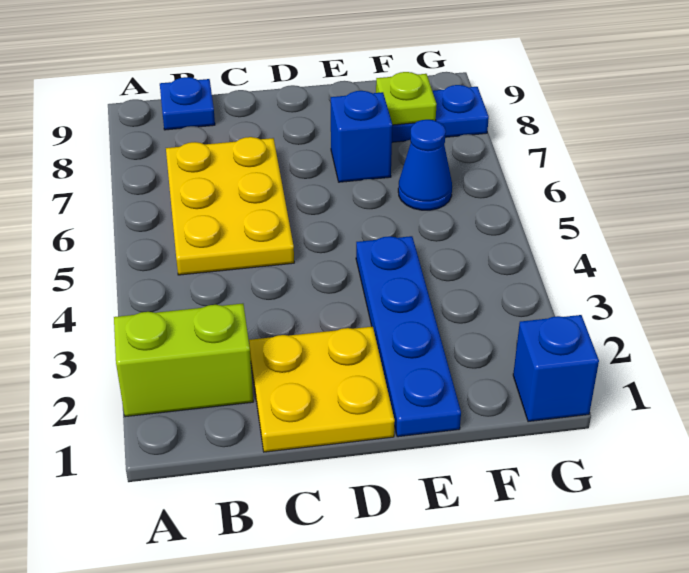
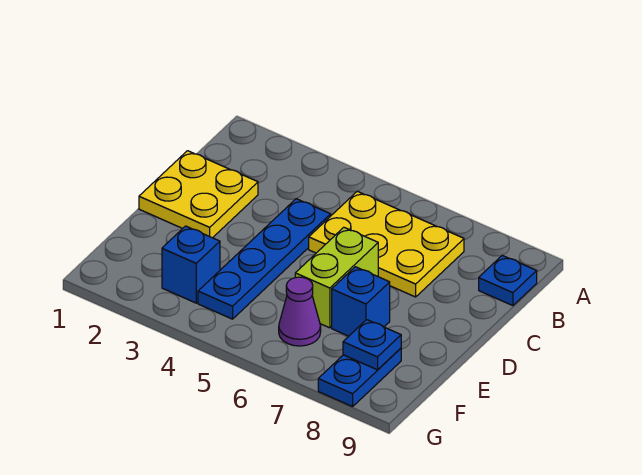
lime brick A2:B2 level 1 -> lime brick D6:E6 level 1
blue plate E1:E4 level 1 -> blue plate C4:F4 level 1
blue cone F6 level 1 -> purple cone F6 level 1
lime plate F8 level 2 -> blue plate F8 level 2
blue brick G1 level 1 -> blue brick F3 level 1

